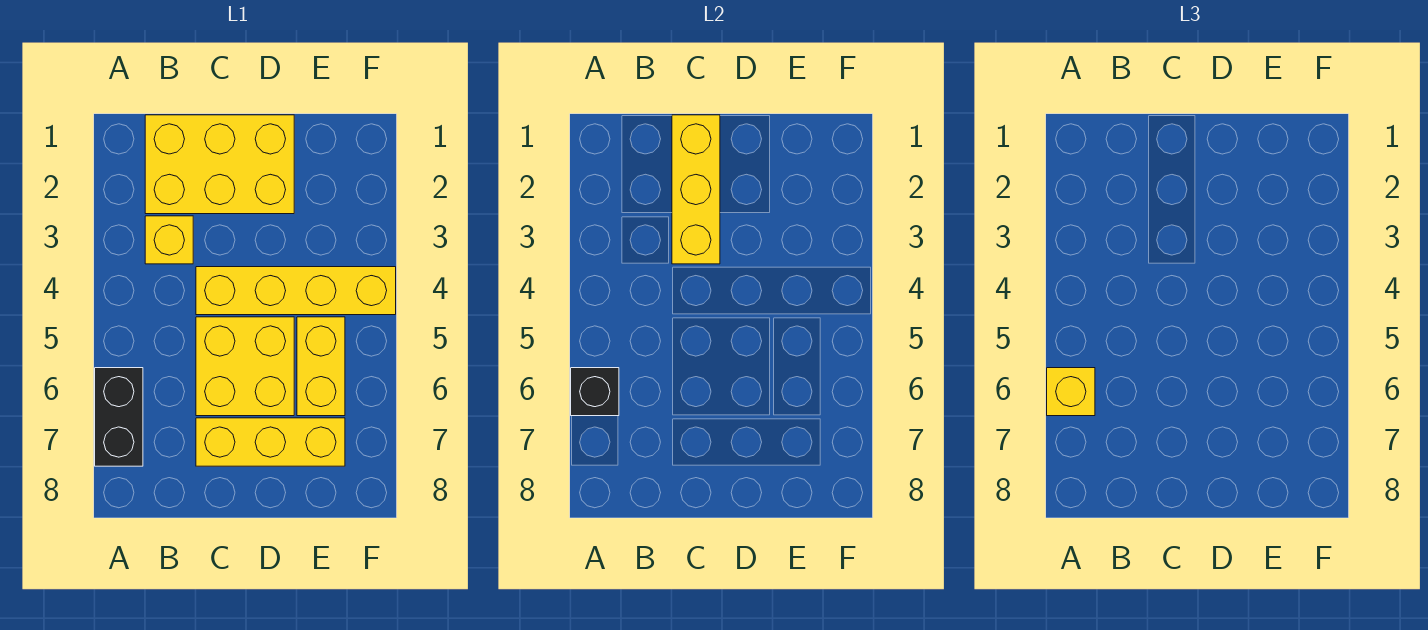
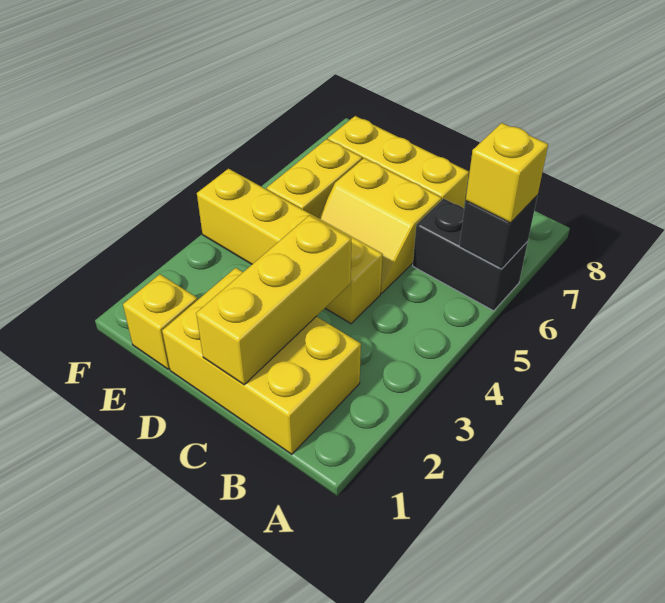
black brick A6:A7 level 1 -> black brick A6:B6 level 1
yellow brick B3 level 1 -> yellow brick E1 level 1
yellow brick C5:D6 level 1 -> yellow slope C5:D6 level 1 top 6

